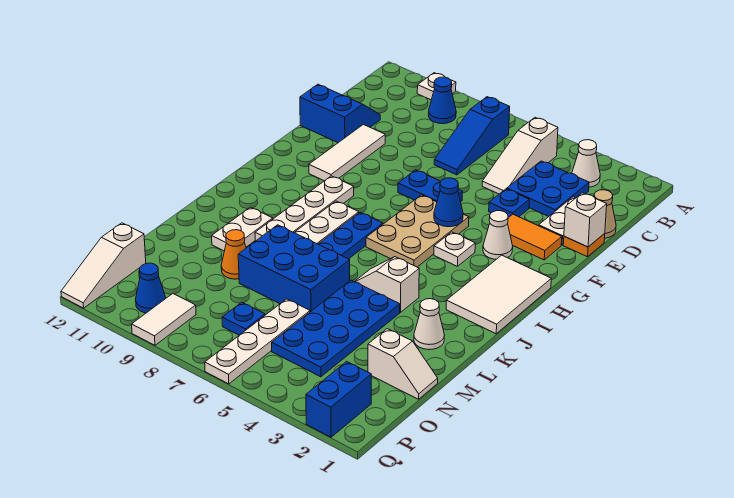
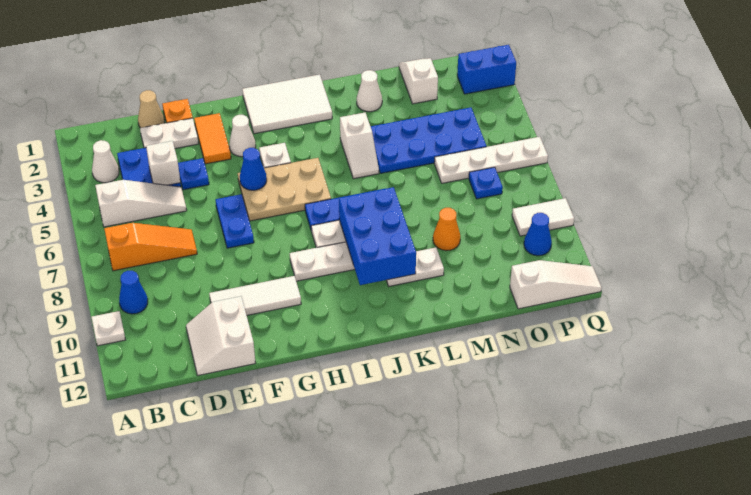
blue slope B7:D7 level 1 top B -> orange slope B7:D7 level 1 top B
blue slope D11:E12 level 1 top E -> white slope D11:E12 level 1 top E
white brick E1 level 2 -> white brick D4 level 2
blue brick L6:M8 level 1 -> blue brick J8:K10 level 2

